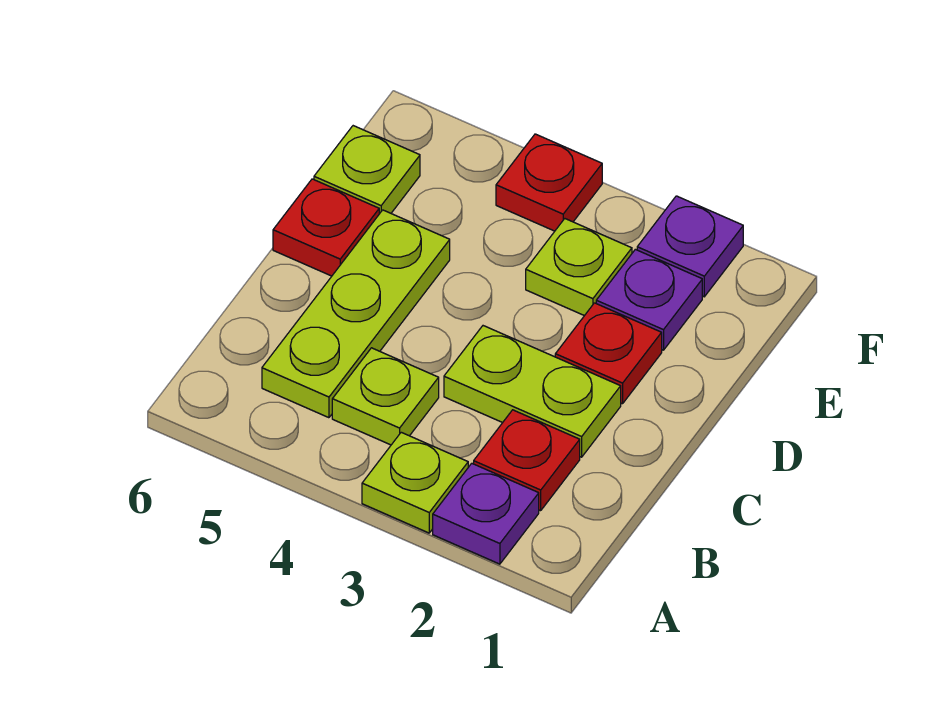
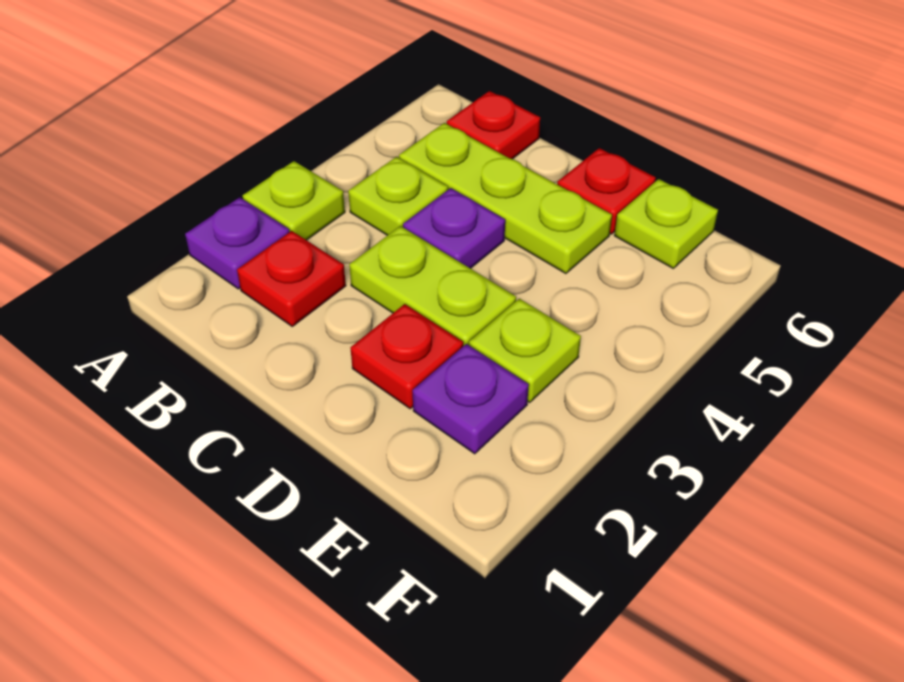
lime plate C2:C3 level 1 -> lime plate C3:D3 level 1
purple plate F2 level 1 -> purple plate C4 level 1
red plate F4 level 1 -> red plate B6 level 1

